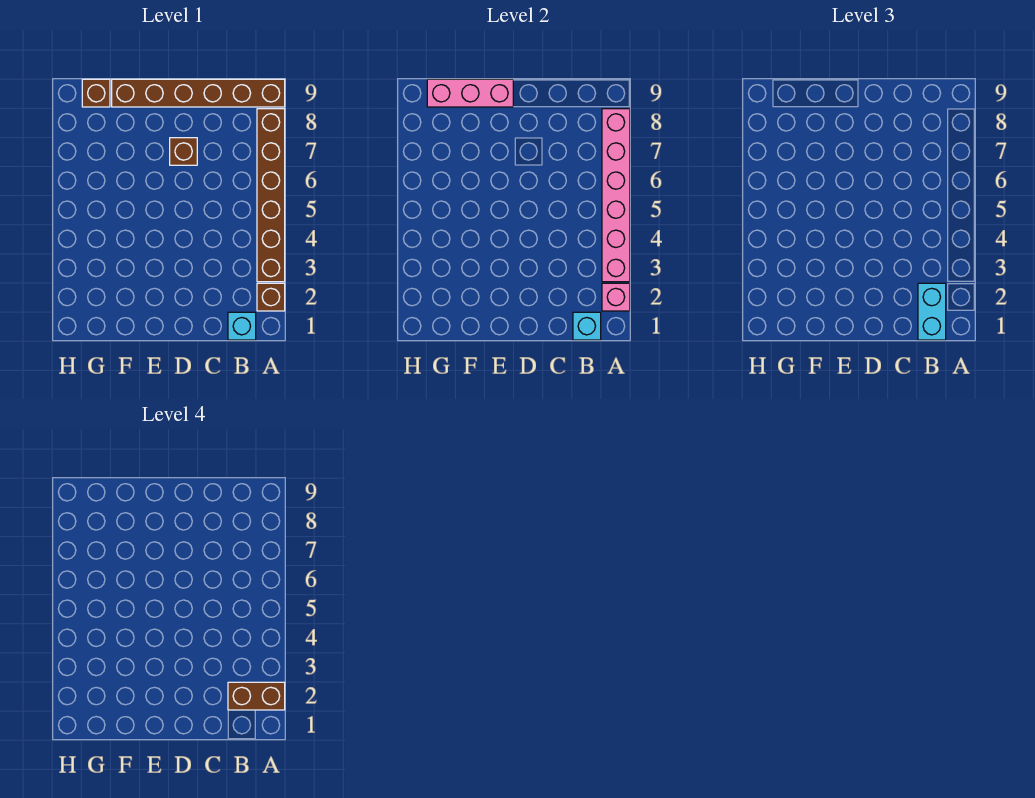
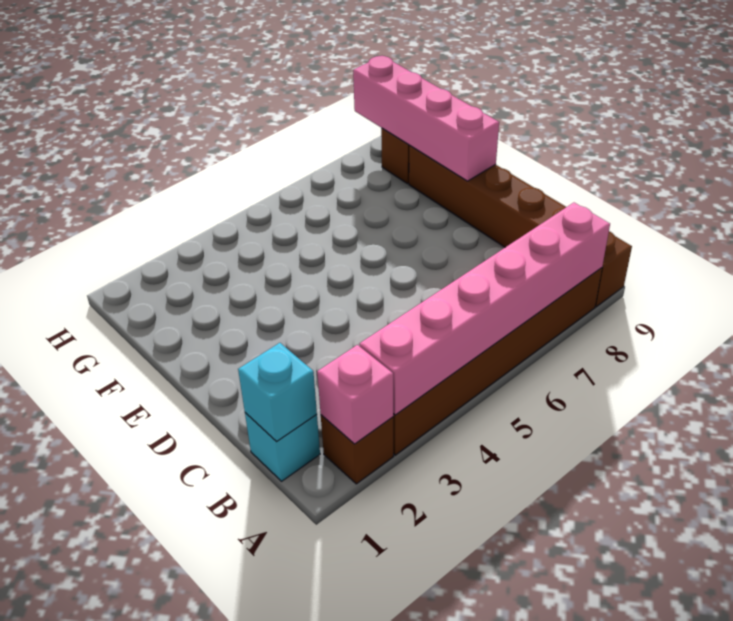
brown brick A2:B2 level 4 -> none
cyan brick B1:B2 level 3 -> none
brown brick D7 level 1 -> none
pink brick E9:G9 level 2 -> pink brick E9:H9 level 2

